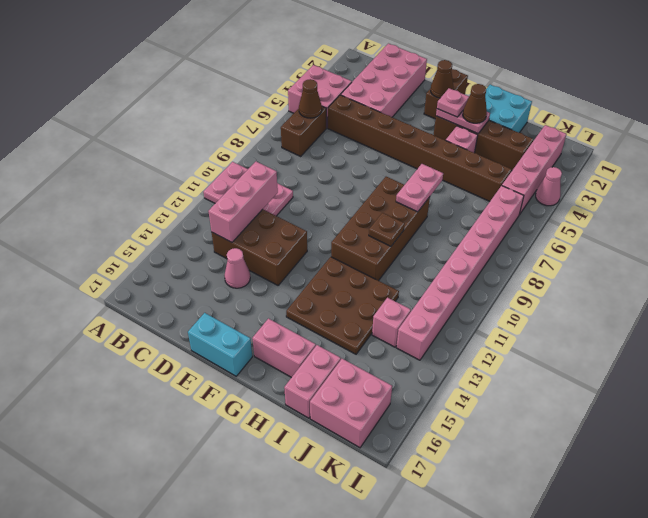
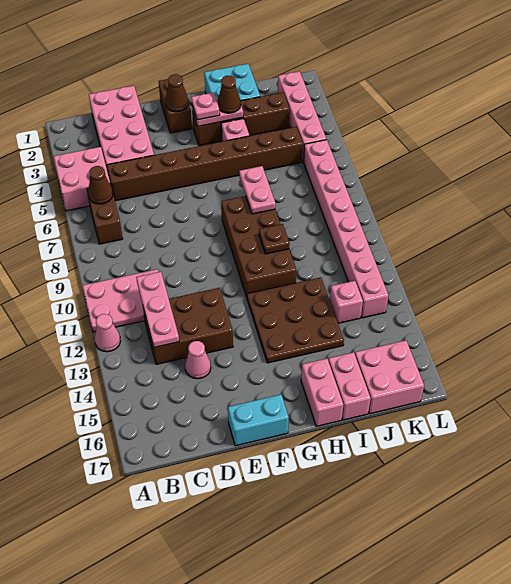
pink brick C11:C13 level 2 -> pink plate C11:C13 level 2
pink brick G16:H16 level 1 -> pink brick H16:H17 level 1
pink cone L4 level 1 -> pink cone A12 level 1

